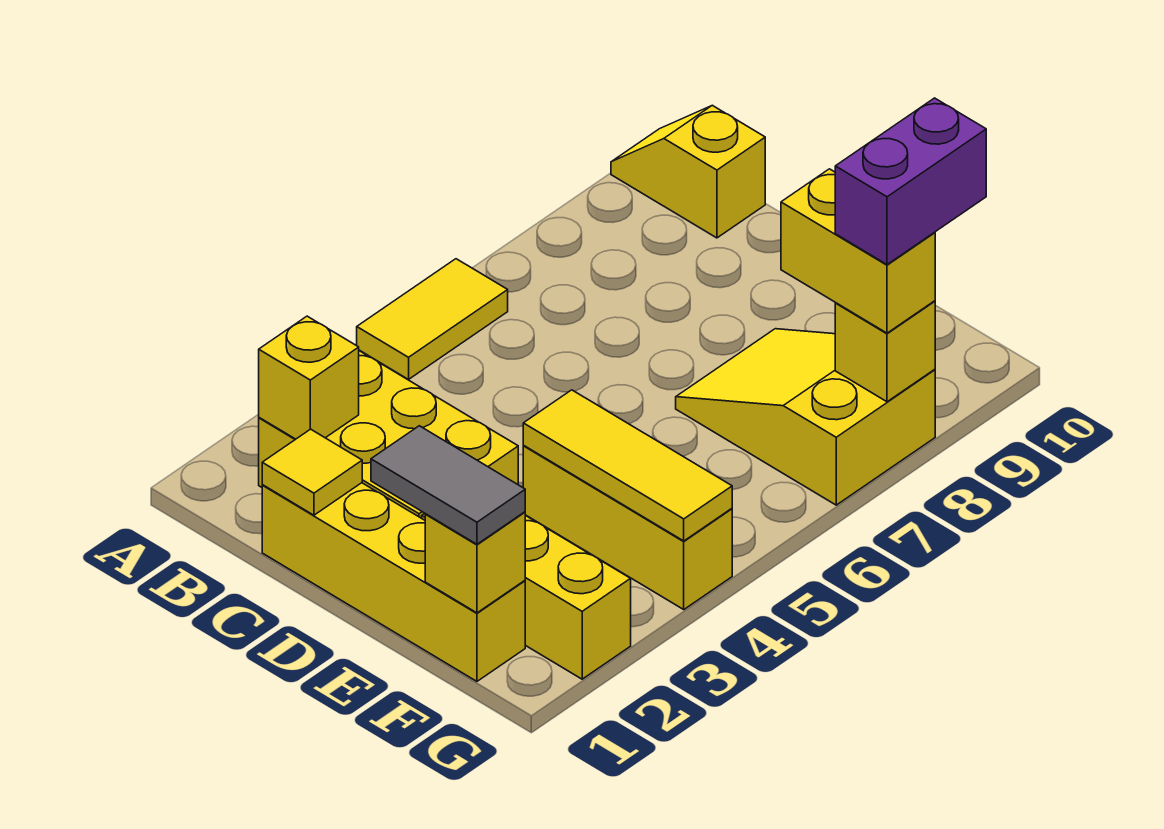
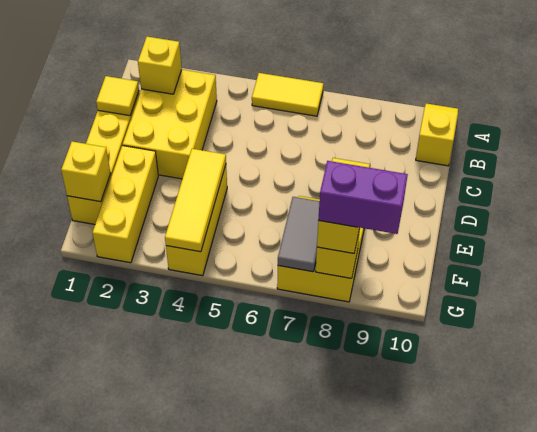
grey tile E1:F1 level 3 -> grey tile F7:G7 level 2

